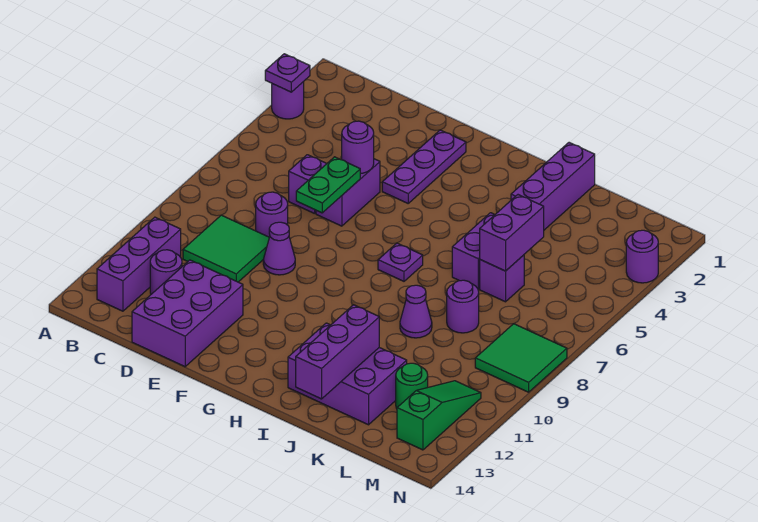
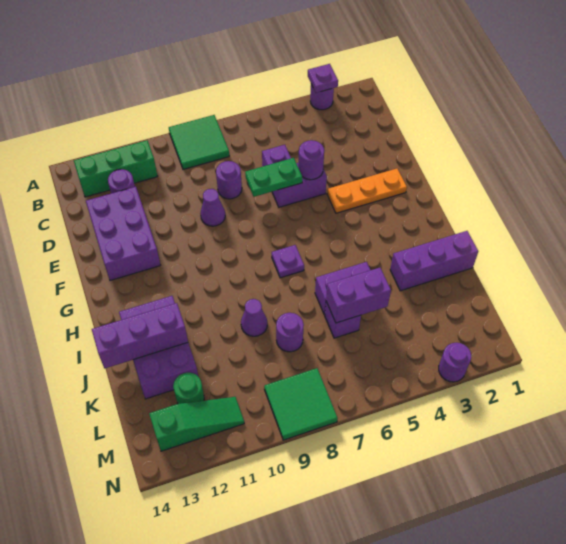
purple brick B11:B13 level 1 -> green brick B11:B13 level 1
green tile C9:D10 level 1 -> green tile A8:B9 level 1
purple brick D12:E14 level 1 -> purple brick D12:F13 level 1
purple plate F2:F4 level 1 -> orange plate F2:F4 level 1

